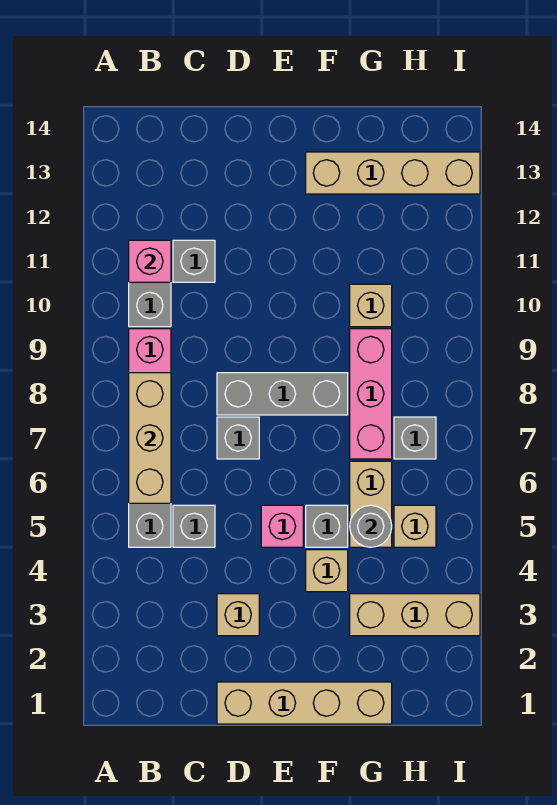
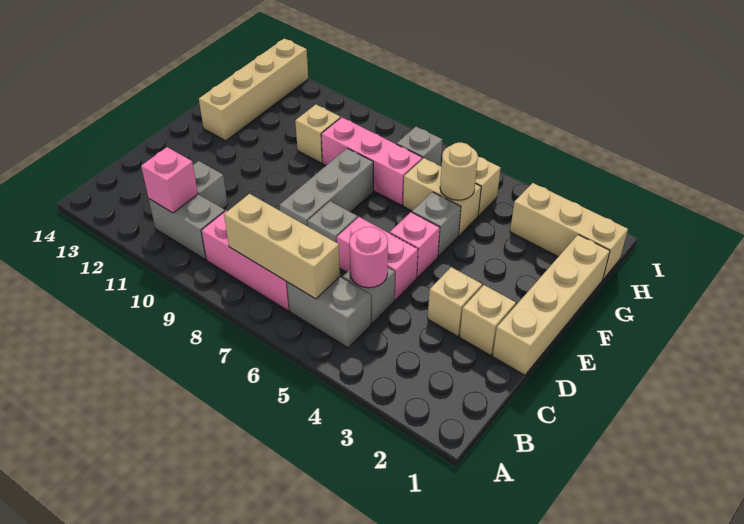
none -> pink round brick C5 level 2
none -> pink brick D5:D6 level 1
tan brick F4 level 1 -> tan brick D2 level 1
tan brick G3:I3 level 1 -> tan brick H1:H3 level 1
grey round brick G5 level 2 -> tan round brick G5 level 2

